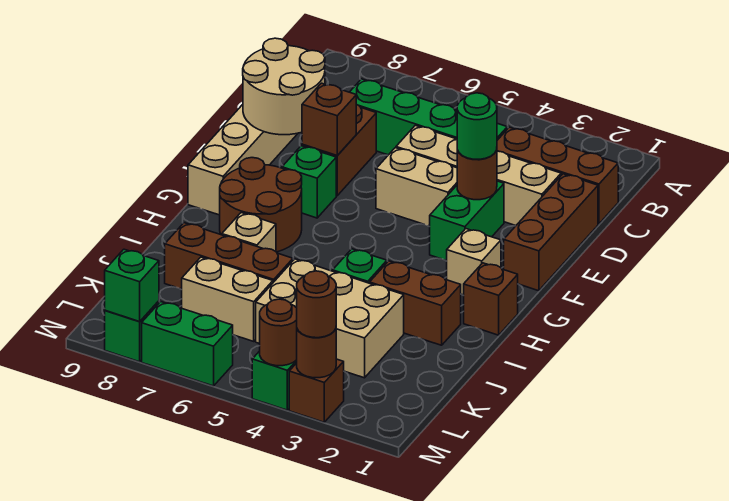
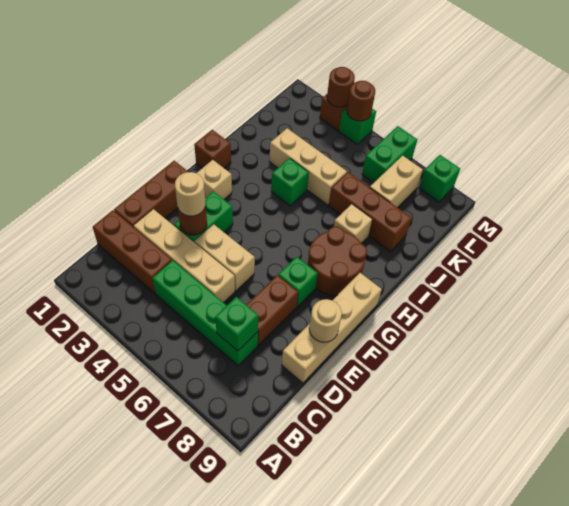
tan round brick D8:E9 level 2 -> tan round brick E9 level 2
green round brick E3 level 3 -> tan round brick E3 level 3
brown brick E7 level 2 -> none
brown brick I2:I3 level 1 -> none
tan brick J3:K5 level 1 -> tan brick J3:J5 level 1
tan brick K6:K7 level 1 -> tan brick K7:L7 level 1
brown round brick M3 level 3 -> none
green brick M6:M7 level 1 -> green brick L6:M6 level 1
green brick M8 level 2 -> green brick C7 level 2

